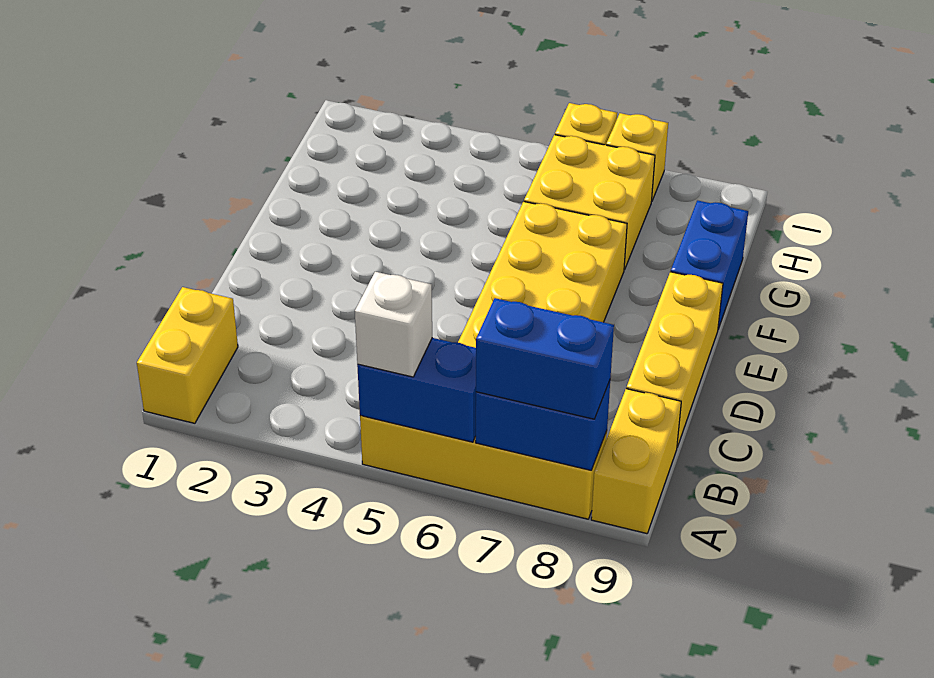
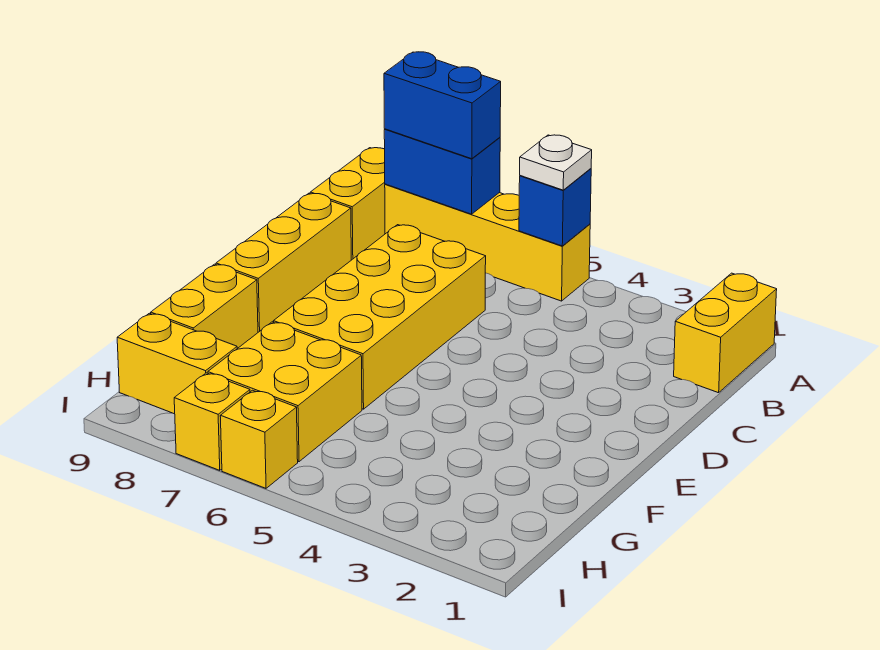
blue brick A5:A6 level 2 -> blue brick A5 level 2
white brick A5 level 3 -> white plate A5 level 3
blue brick F9:G9 level 1 -> yellow brick F9:G9 level 1
none -> yellow brick H8:H9 level 1

